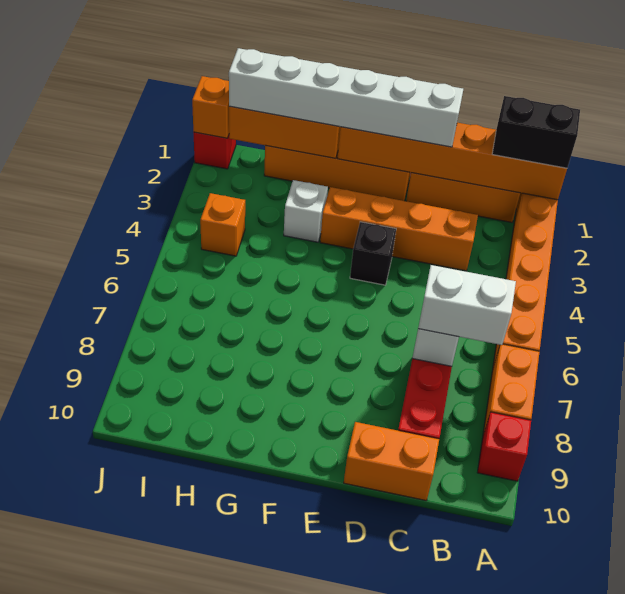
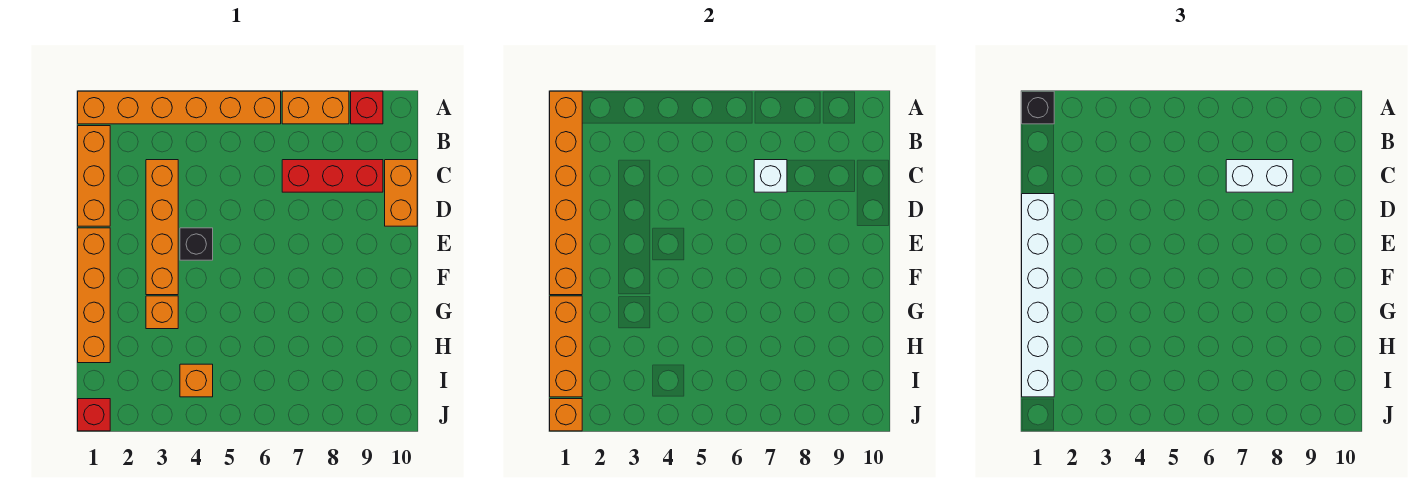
black brick A1:B1 level 3 -> black brick A1 level 3
white brick B7:C7 level 3 -> white brick C7:C8 level 3
white brick G3 level 1 -> orange brick G3 level 1

